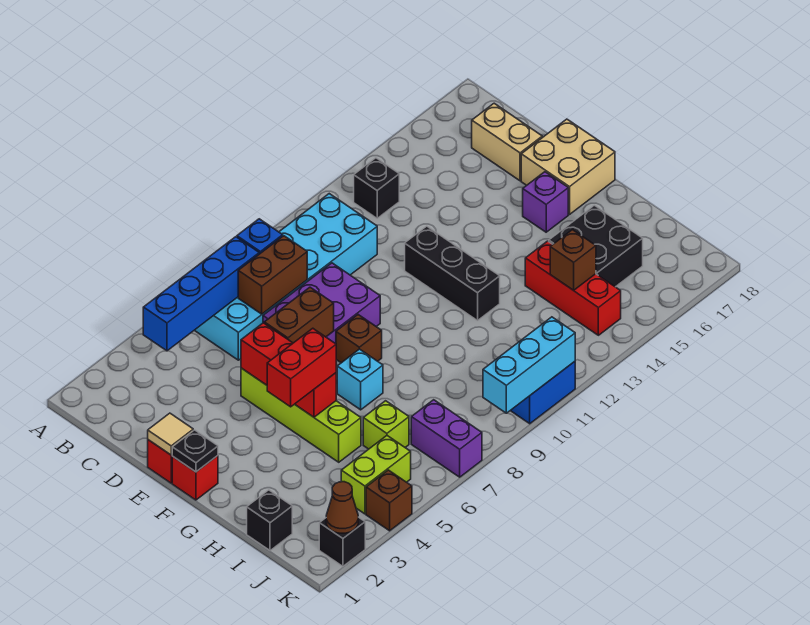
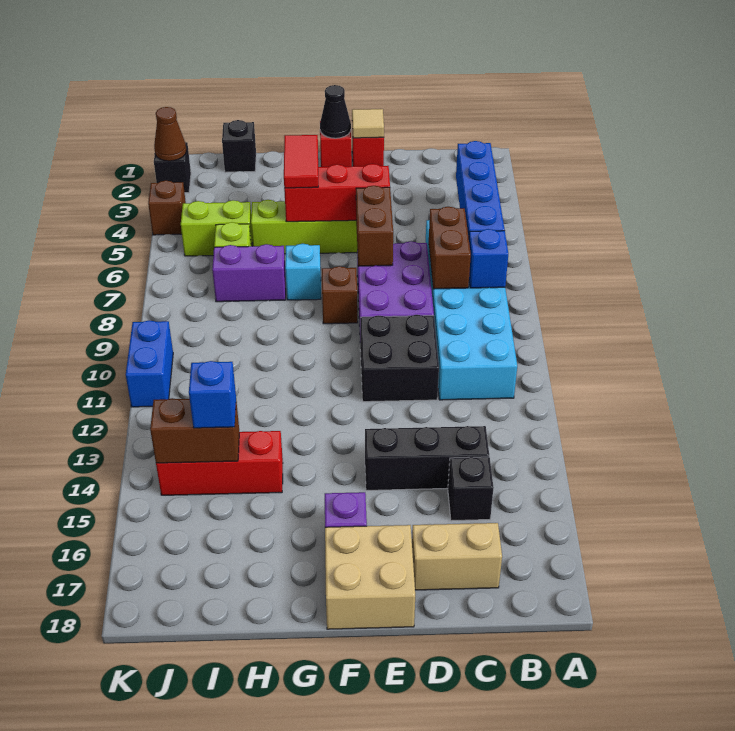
black brick B13 level 1 -> black brick C15 level 1
black brick E12:G12 level 1 -> black brick C14:E14 level 1
black plate F1 level 2 -> black cone F1 level 2
red brick G4:G5 level 3 -> red tile G4:G5 level 3
black brick H15:I16 level 1 -> black brick D10:E11 level 1
brown brick I14 level 2 -> brown brick I14:J14 level 2
none -> blue brick I14 level 3
lime brick J4:J5 level 1 -> lime brick I5:J5 level 1
purple brick J7:K7 level 1 -> purple brick H7:I7 level 1
cyan brick K9:K11 level 2 -> none

